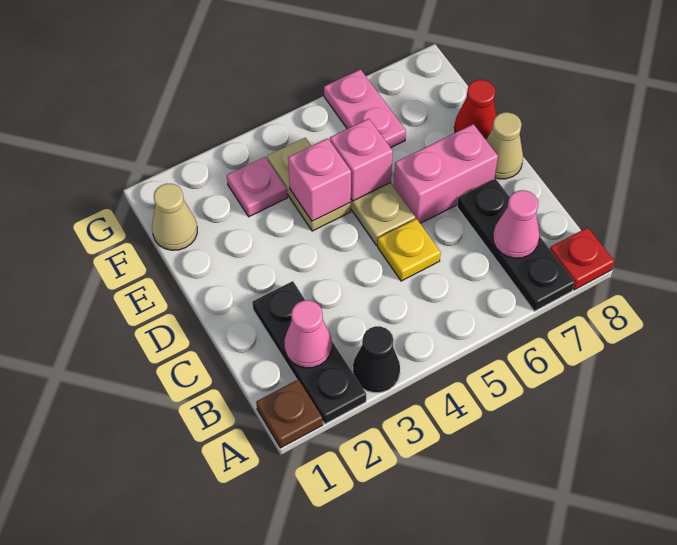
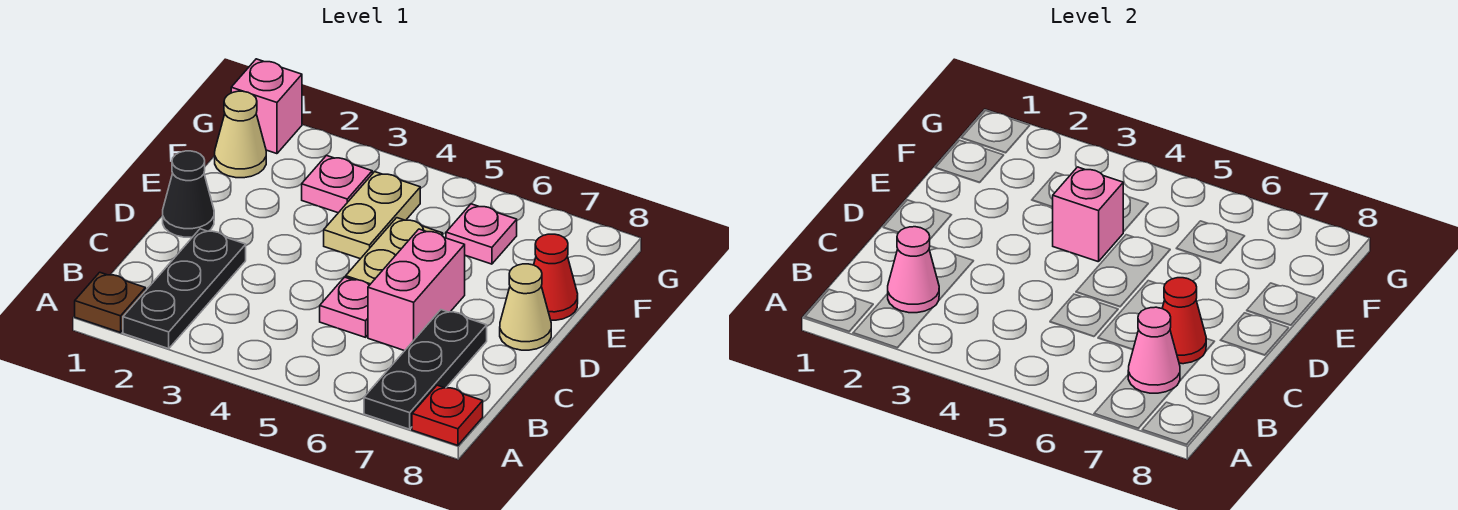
black cone A3 level 1 -> black cone D1 level 1
yellow plate C5 level 1 -> pink plate C5 level 1
none -> red cone C7 level 2
pink brick D6:D7 level 1 -> pink brick C6:D6 level 1
pink brick E5 level 2 -> pink brick G1 level 1
pink plate F6:G6 level 1 -> pink plate F6 level 1

